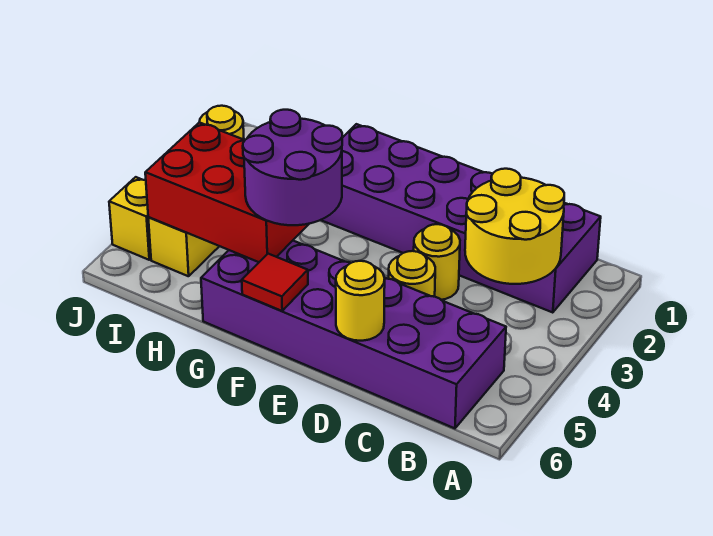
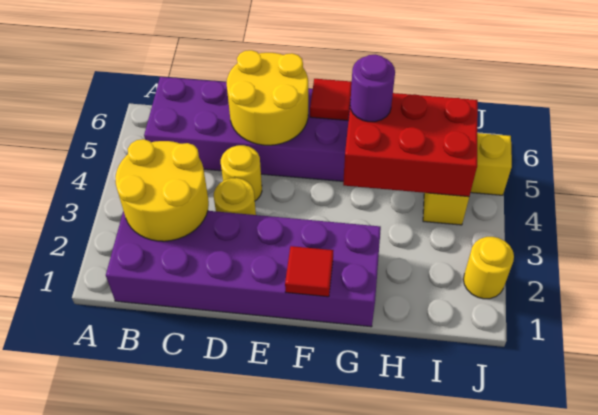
yellow round brick D6 level 2 -> yellow round brick D5:E6 level 2
none -> red tile F1 level 2
purple round brick F4:G5 level 3 -> purple round brick G5 level 3

